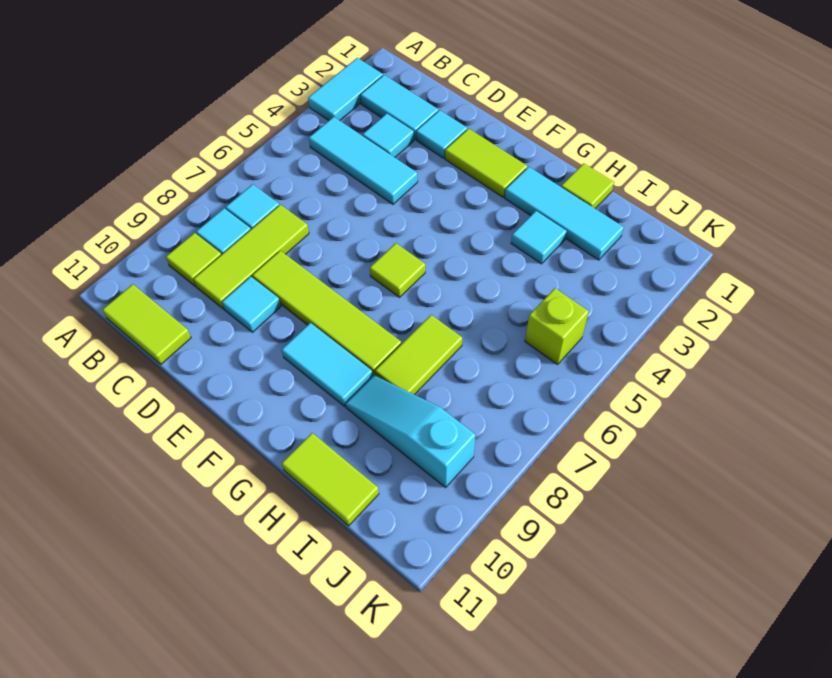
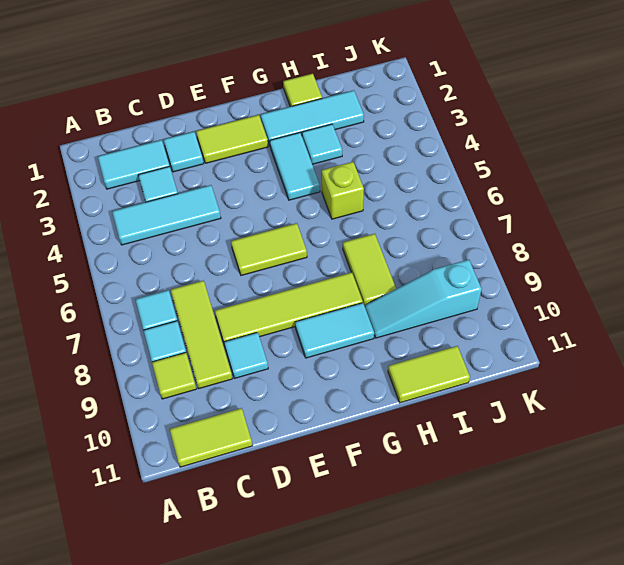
cyan tile A2:A3 level 1 -> cyan tile G3:G4 level 1
lime tile F6 level 1 -> lime tile E6:F6 level 1
lime brick J5 level 1 -> lime brick H5 level 1

